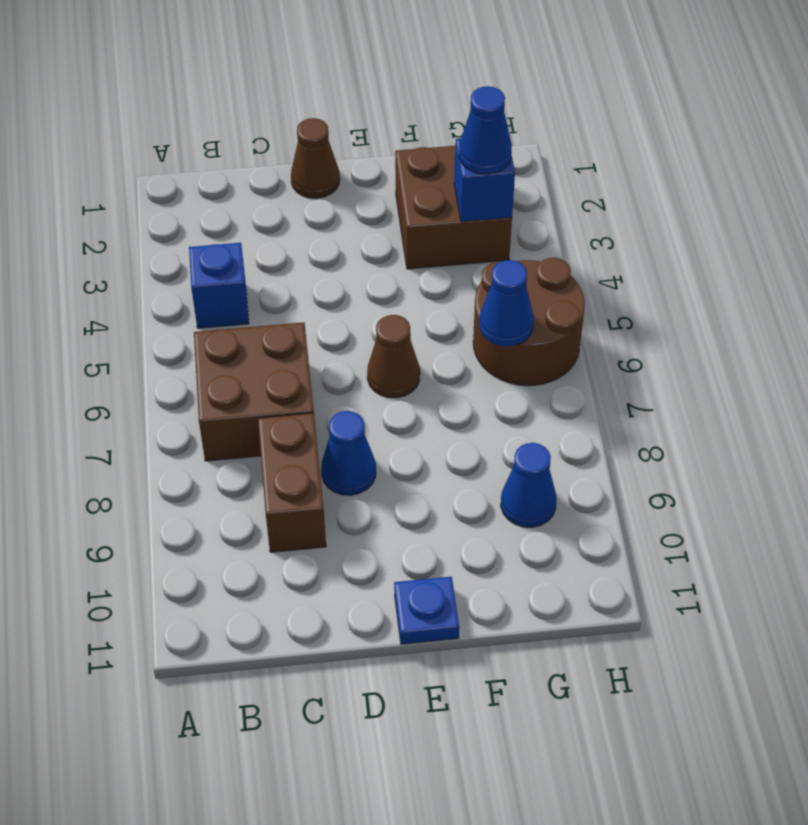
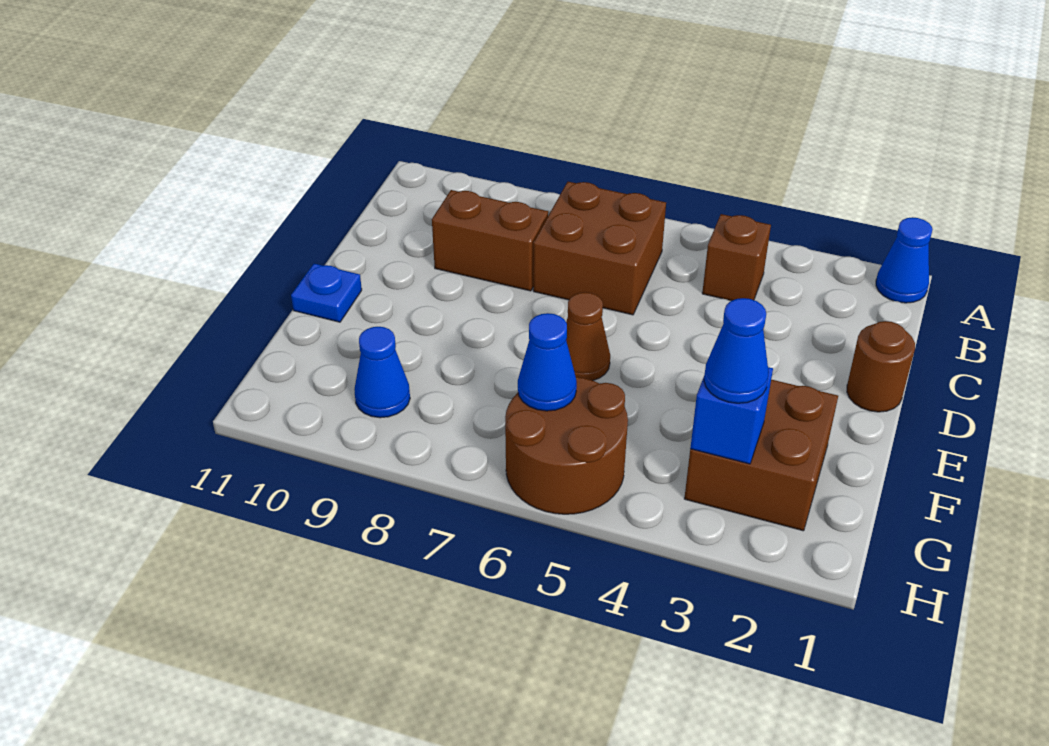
blue brick B4 level 1 -> brown brick B4 level 1
brown cone D1 level 1 -> brown round brick D1 level 1
blue cone D8 level 1 -> blue cone A1 level 1

